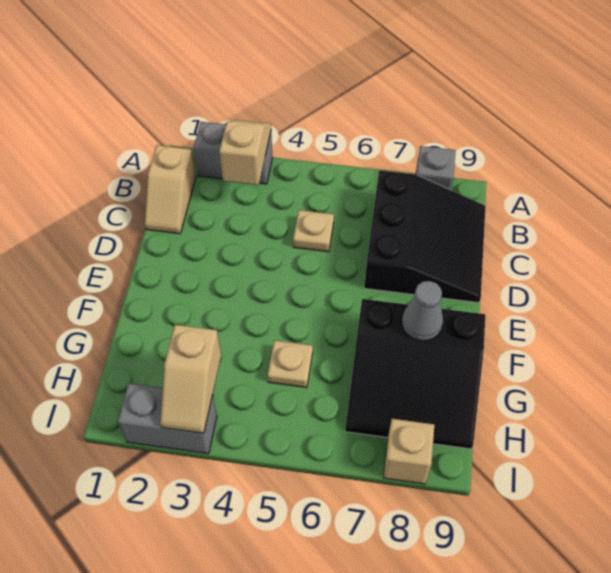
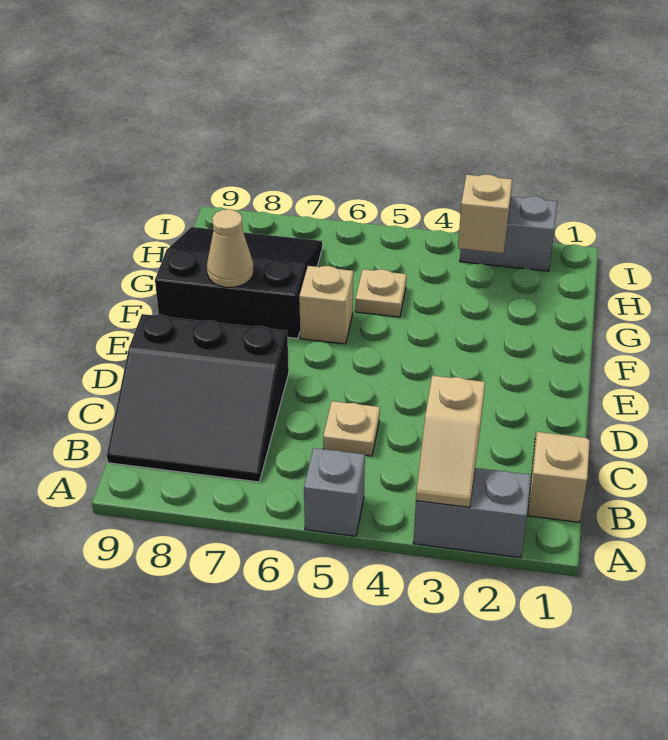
grey brick A8 level 1 -> grey brick A5 level 1
black slope B7:D9 level 1 top 7 -> black slope B7:D9 level 1 top D
grey cone F8 level 2 -> tan cone F8 level 2
tan brick I8 level 1 -> tan brick F6 level 1

